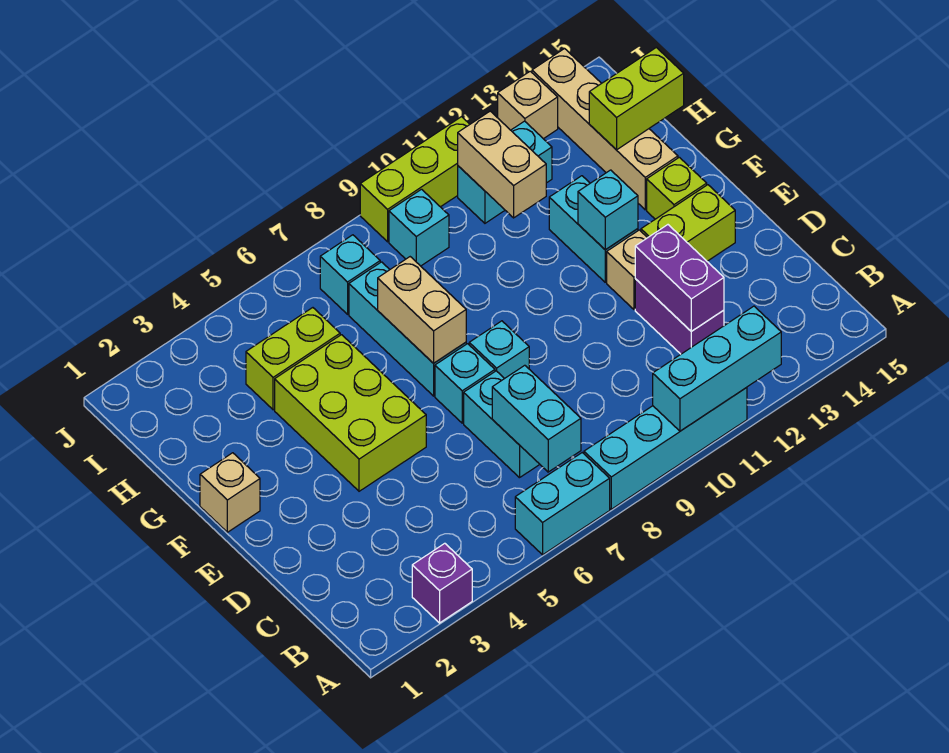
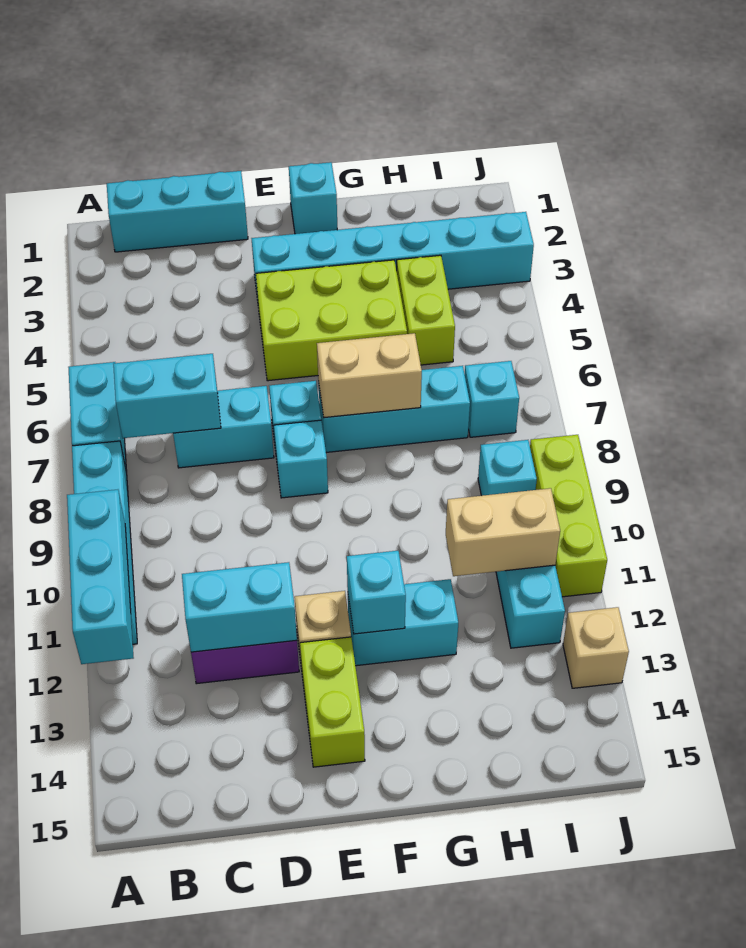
purple brick A3 level 1 -> none
none -> cyan brick B1:D1 level 1
purple brick C12:D12 level 2 -> cyan brick C12:D12 level 2
none -> cyan brick E3:J3 level 1
tan brick F1 level 1 -> cyan brick F1 level 1
lime brick F14 level 1 -> none
tan brick G14:J14 level 1 -> none
lime brick H14:H15 level 2 -> none

